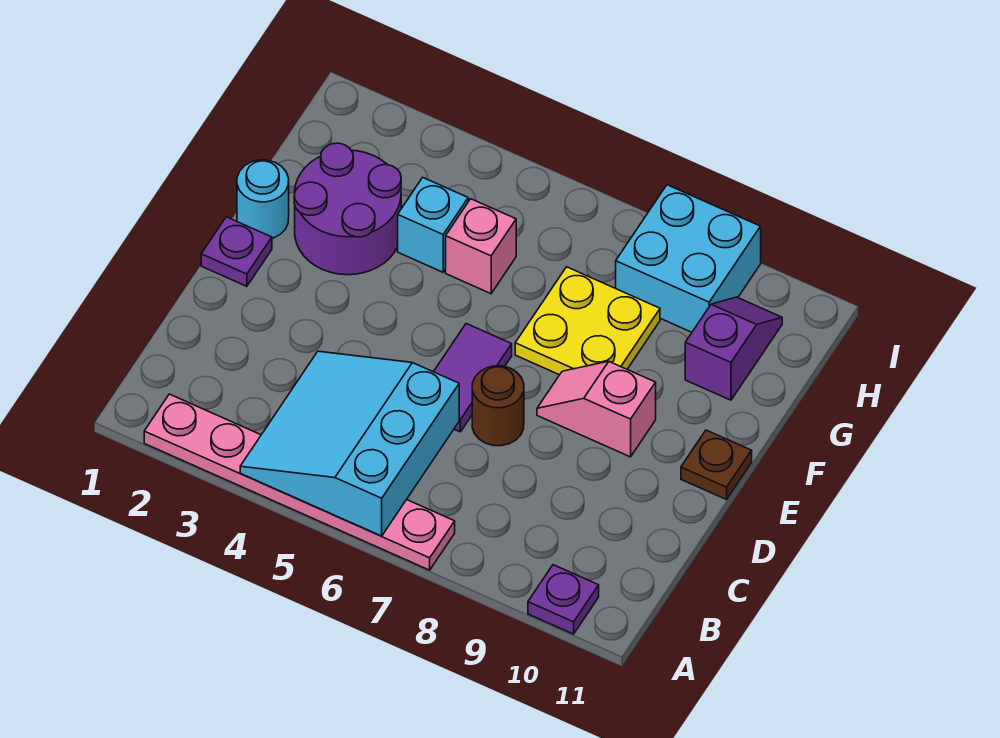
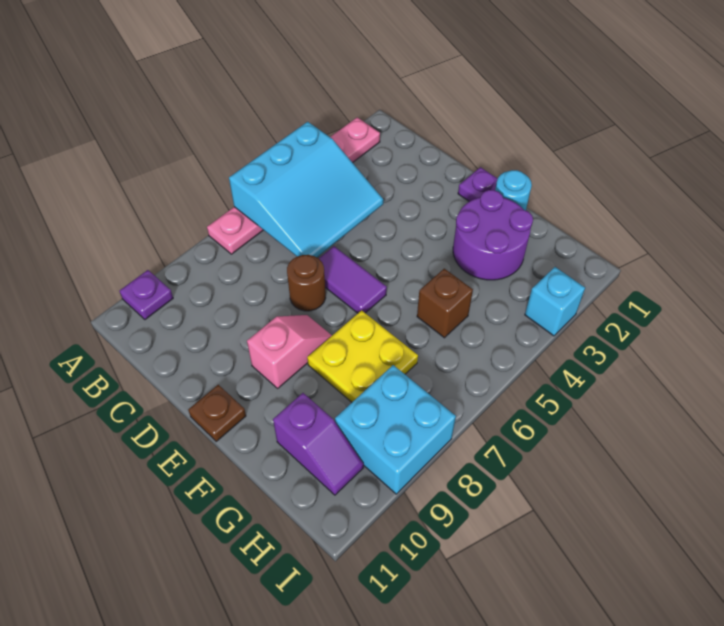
cyan slope A4:C6 level 2 top 6 -> cyan slope A4:C6 level 2 top A
cyan brick G4 level 1 -> cyan brick I3 level 1
pink brick G5 level 1 -> brown brick G5 level 1

